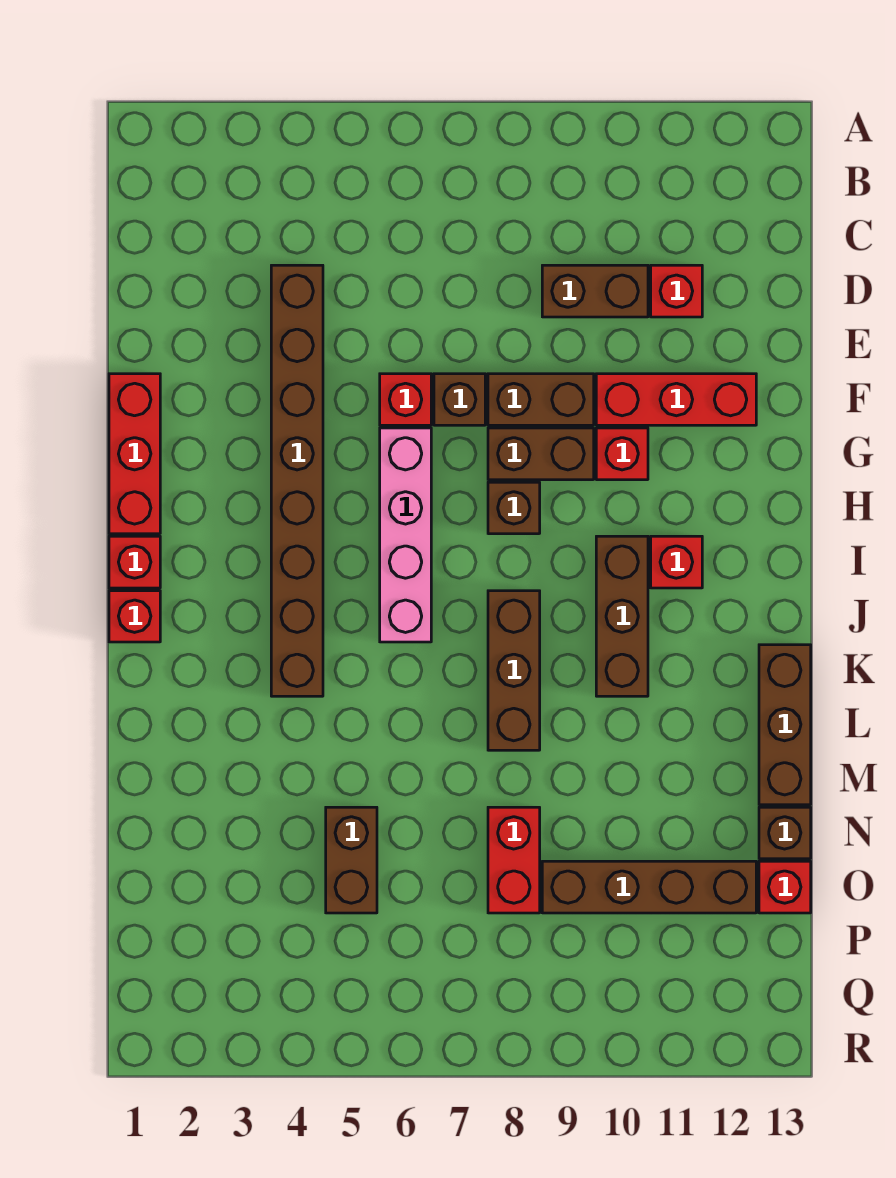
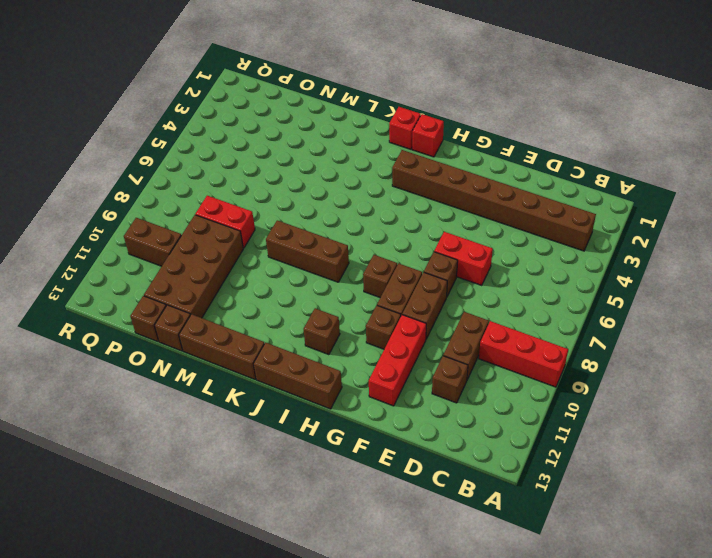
brown brick D4:K4 level 1 -> brown brick B3:I3 level 1
red brick D11 level 1 -> brown brick D11 level 1
red brick F1:H1 level 1 -> red brick A9:C9 level 1
red brick F6 level 1 -> red brick E6:F6 level 1
pink brick G6:J6 level 1 -> none
red brick G10 level 1 -> brown brick G10 level 1
brown brick I10:K10 level 1 -> brown brick H13:J13 level 1
red brick I11 level 1 -> brown brick I11 level 1
brown brick N5:O5 level 1 -> brown brick P10:Q10 level 1
brown brick O9:O12 level 1 -> brown brick N9:O12 level 1
red brick O13 level 1 -> brown brick O13 level 1

